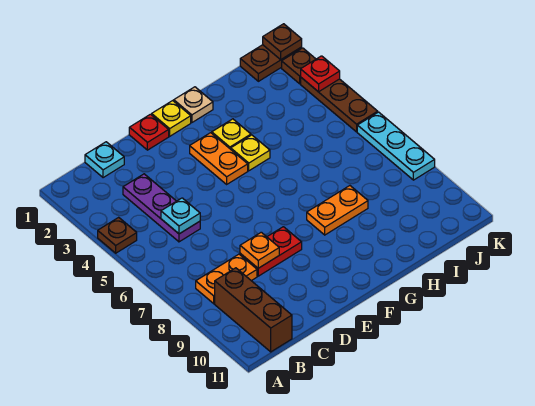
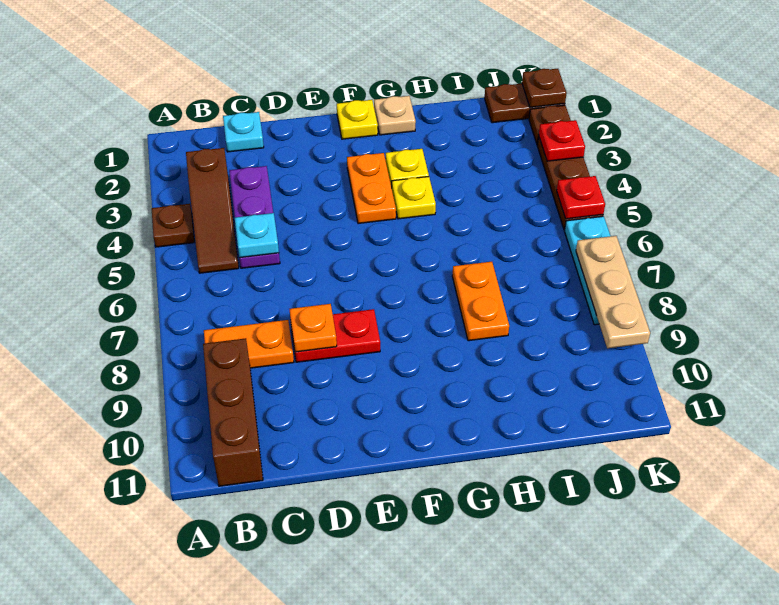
none -> brown slope B3:B5 level 1 top 3
red plate E1 level 1 -> red plate K5 level 2
orange plate G8:H8 level 1 -> orange plate H7:H8 level 1
none -> tan plate K7:K9 level 2

